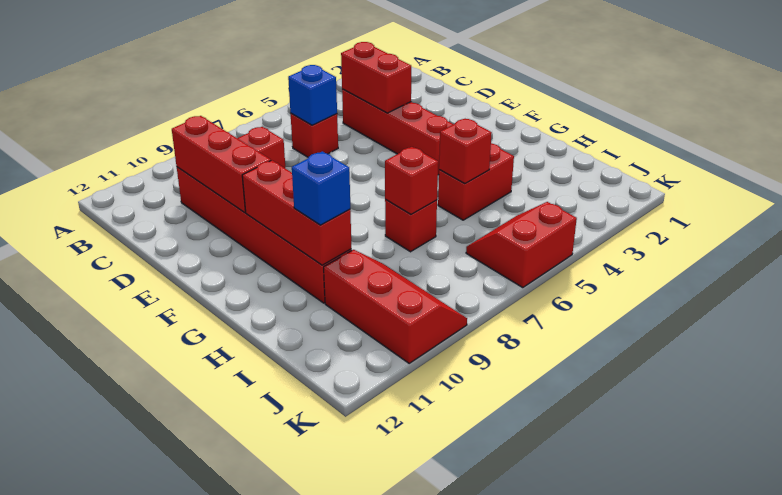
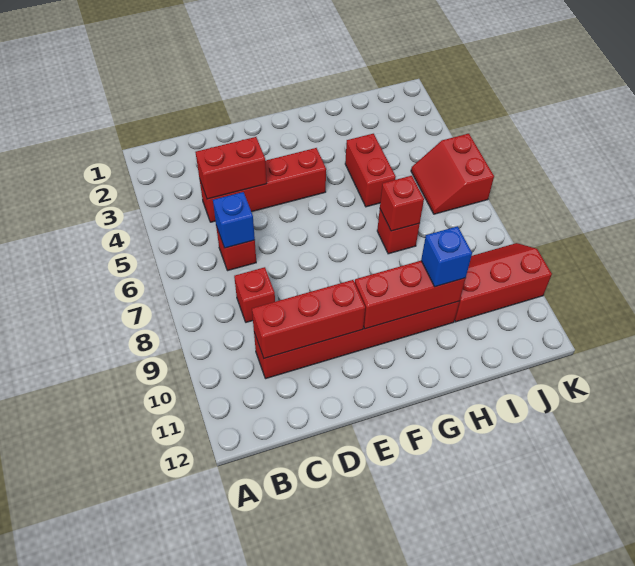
red brick H5 level 2 -> none

